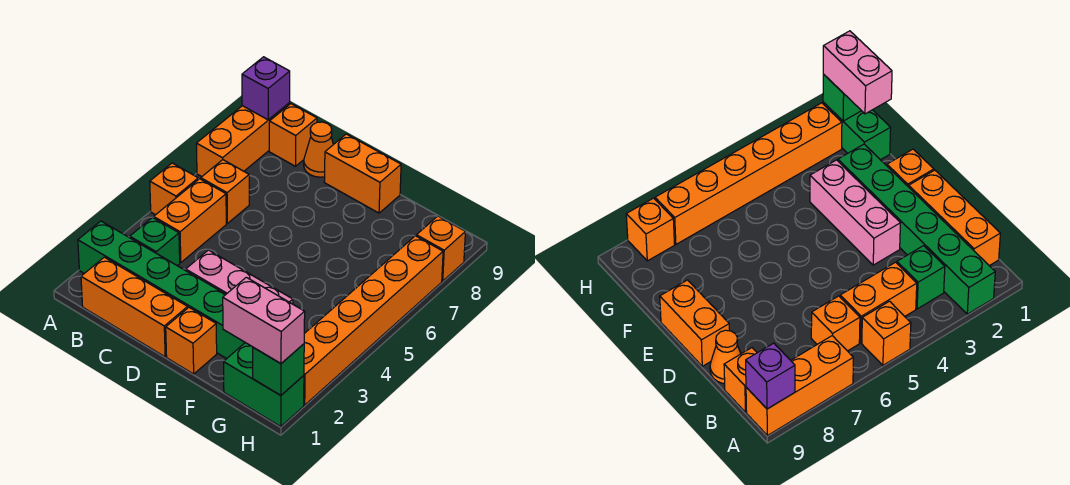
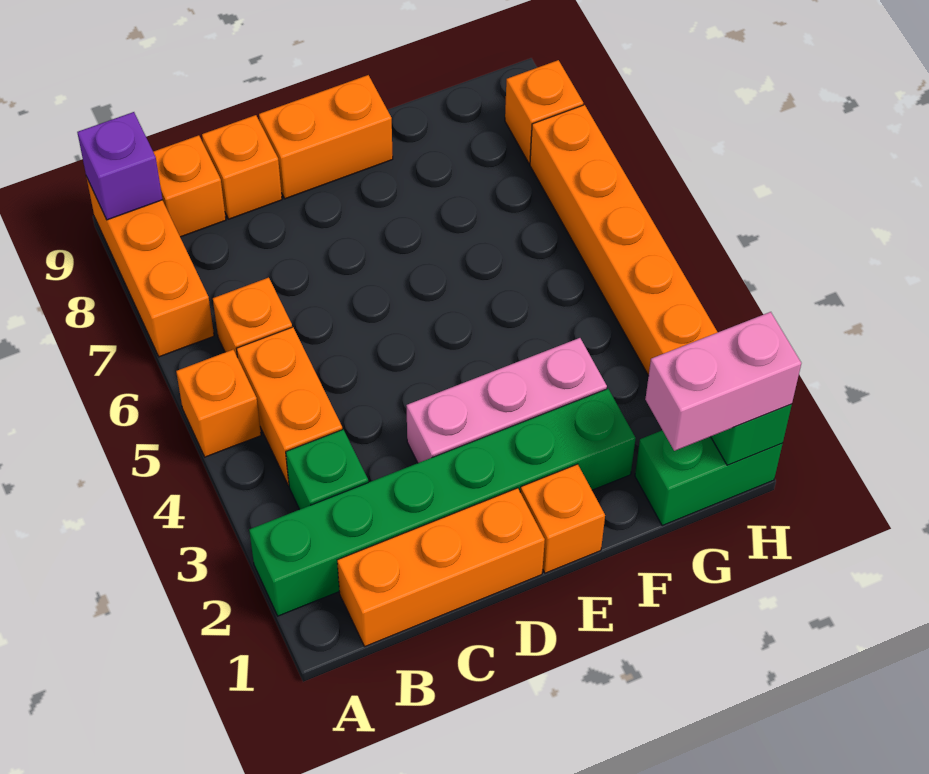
orange cone C9 level 1 -> orange brick C9 level 1

